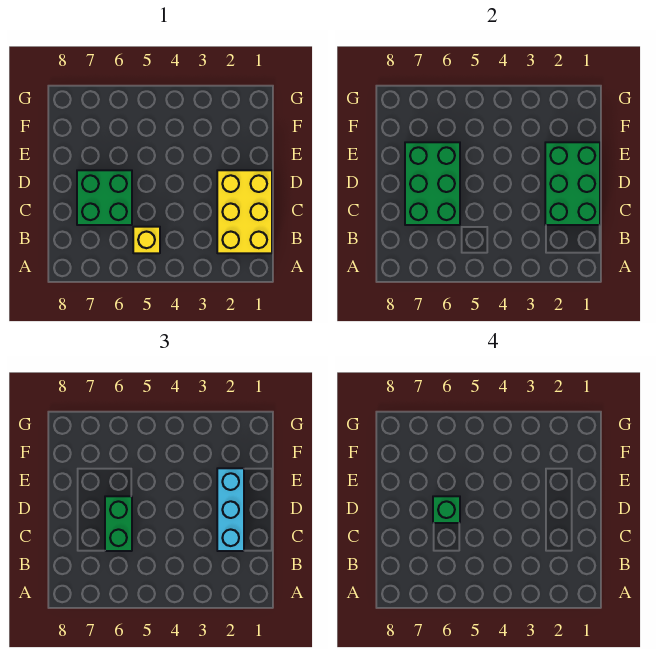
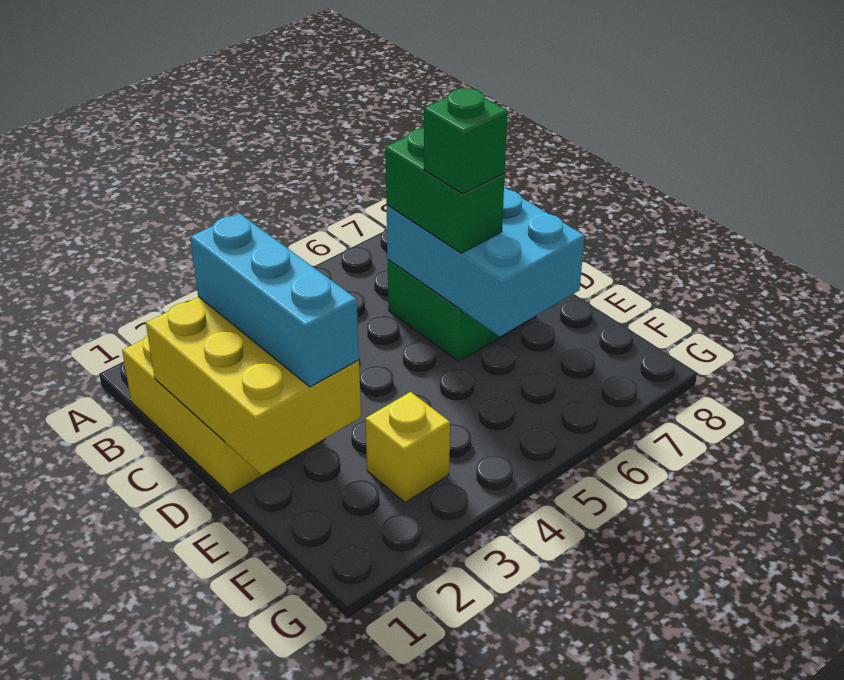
yellow brick B5 level 1 -> yellow brick F3 level 1
green brick C1:E2 level 2 -> yellow brick C1:E2 level 2
green brick C6:E7 level 2 -> cyan brick C6:E7 level 2

